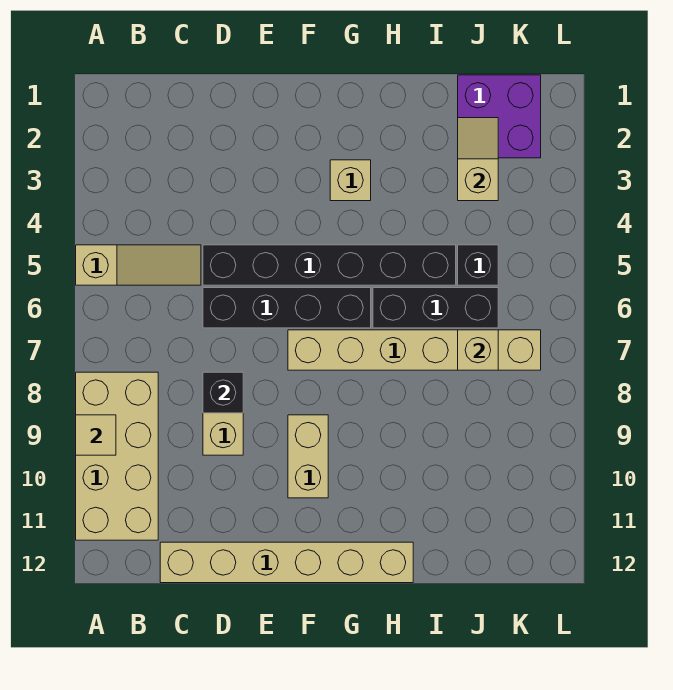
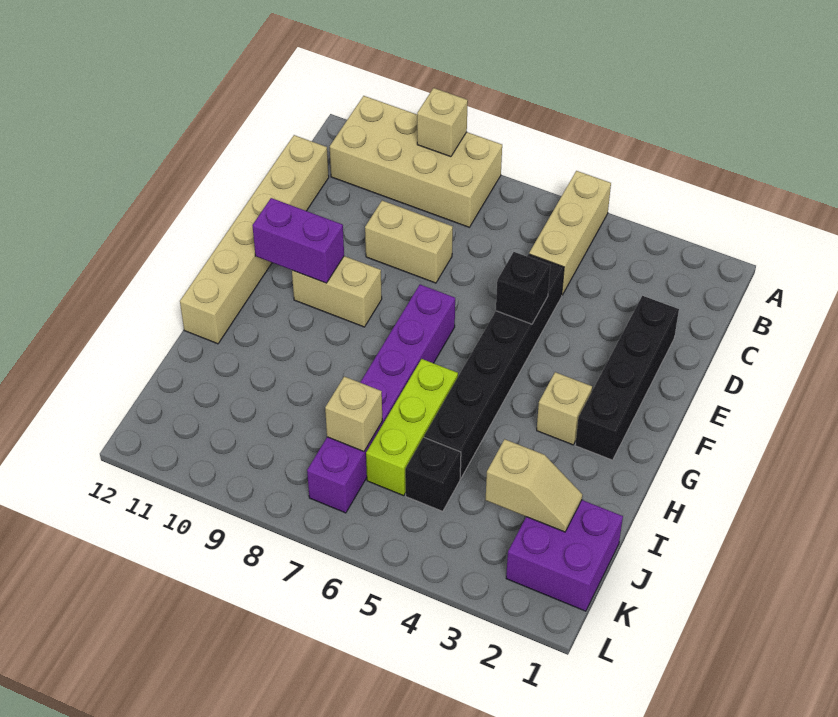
tan slope A5:C5 level 1 top A -> tan brick A5:C5 level 1
tan tile A9 level 2 -> tan brick A9 level 2
black brick D6:G6 level 1 -> black brick D2:G2 level 1
black brick D8 level 2 -> black brick E5 level 2
tan brick F7:K7 level 1 -> purple brick F7:K7 level 1
none -> purple brick F10:F11 level 2
black brick H6:J6 level 1 -> lime brick H6:J6 level 1

